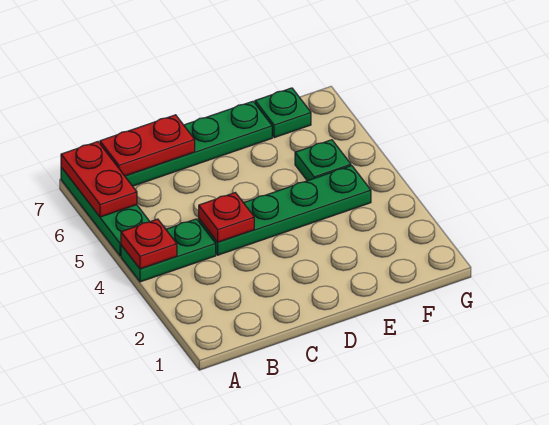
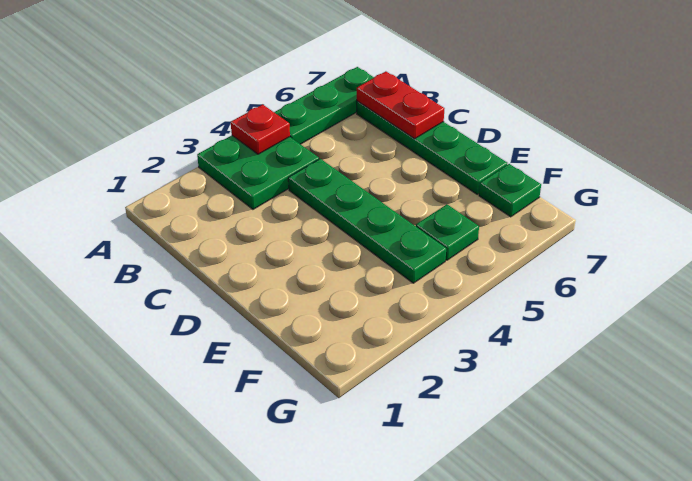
green plate A4:B4 level 1 -> green plate A3:B4 level 1
red plate A6:A7 level 2 -> none
red plate C4 level 2 -> none

